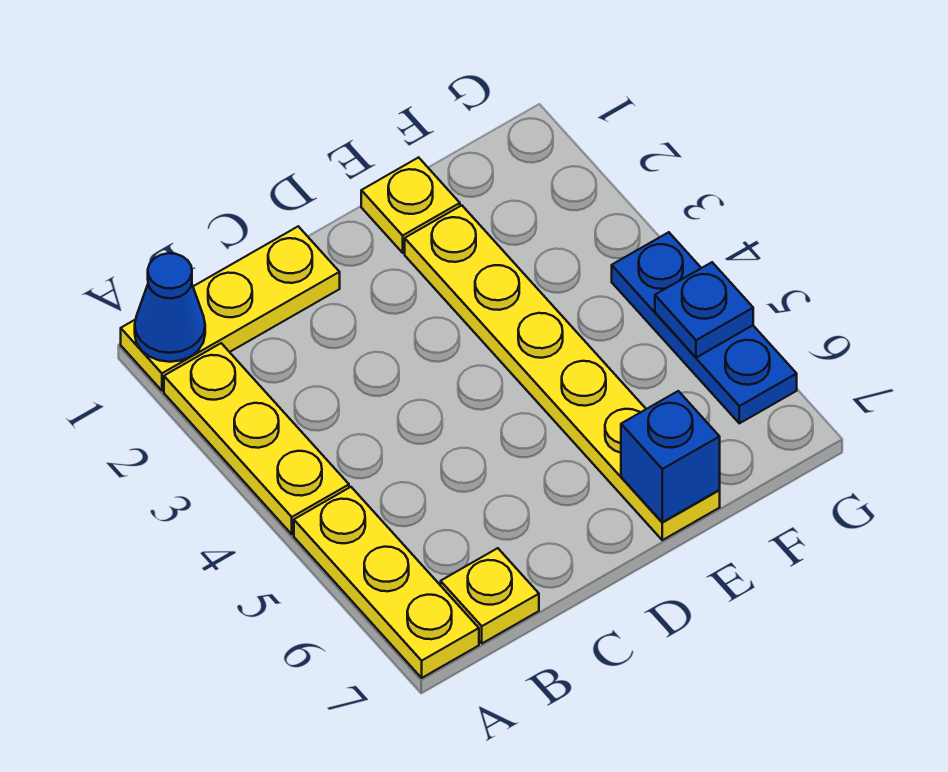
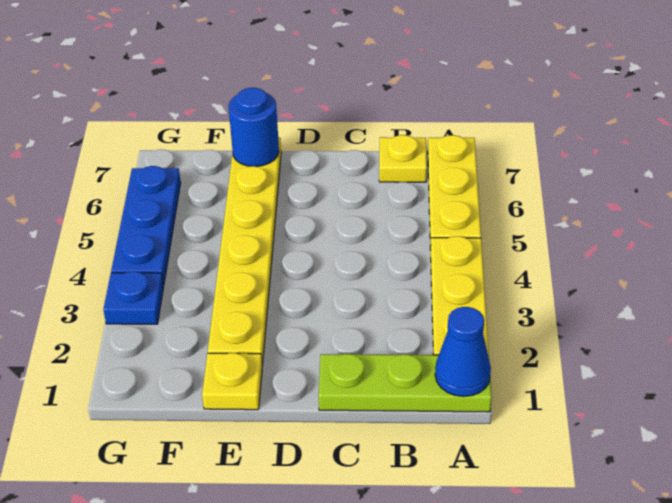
yellow plate A1:C1 level 1 -> lime plate A1:C1 level 1
blue brick E7 level 2 -> blue round brick E7 level 2
blue plate G5 level 2 -> blue plate G3 level 1

